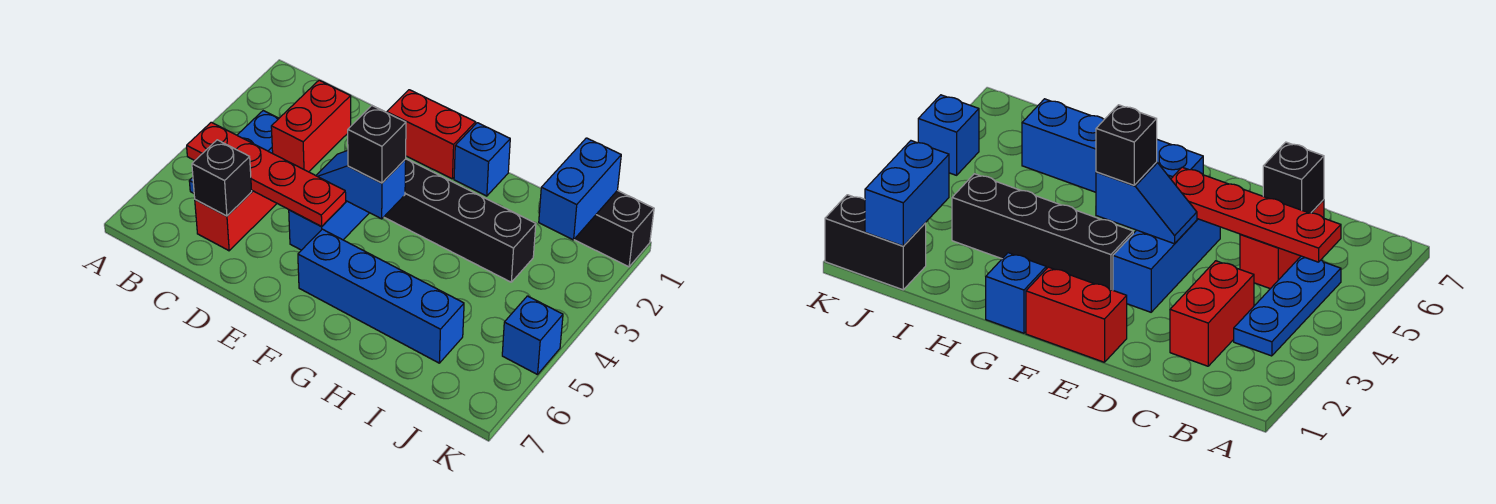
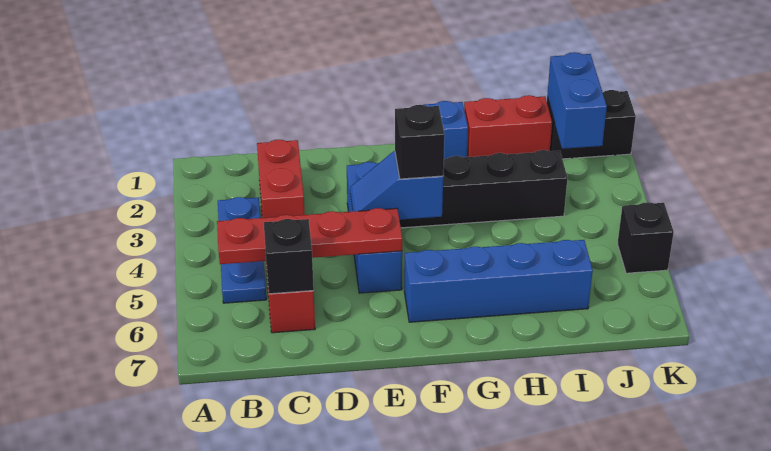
red brick E1:F1 level 1 -> red brick H1:I1 level 1
blue brick K5 level 1 -> black brick K5 level 1

